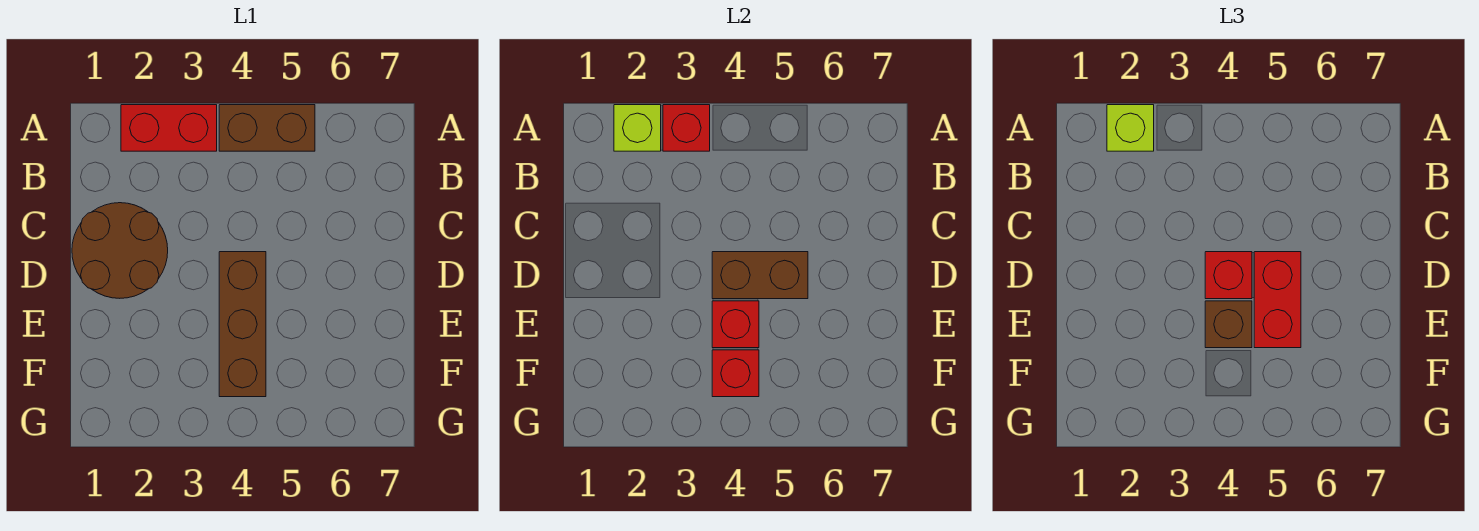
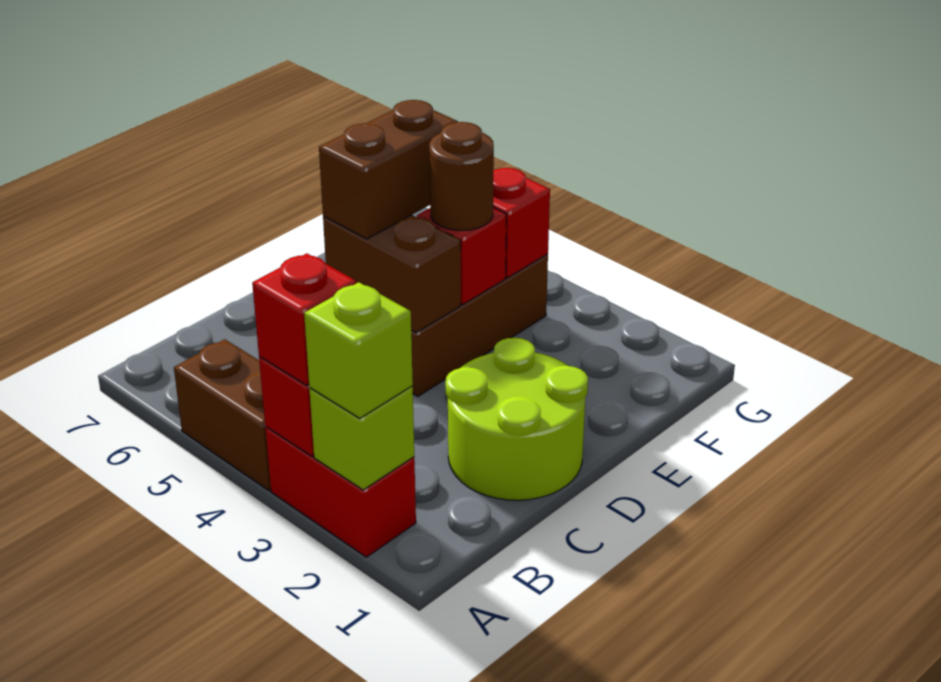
brown round brick C1:D2 level 1 -> lime round brick C1:D2 level 1
red brick D4 level 3 -> red brick A3 level 3
red brick D5:E5 level 3 -> brown brick D5:E5 level 3
brown brick E4 level 3 -> brown round brick E4 level 3

